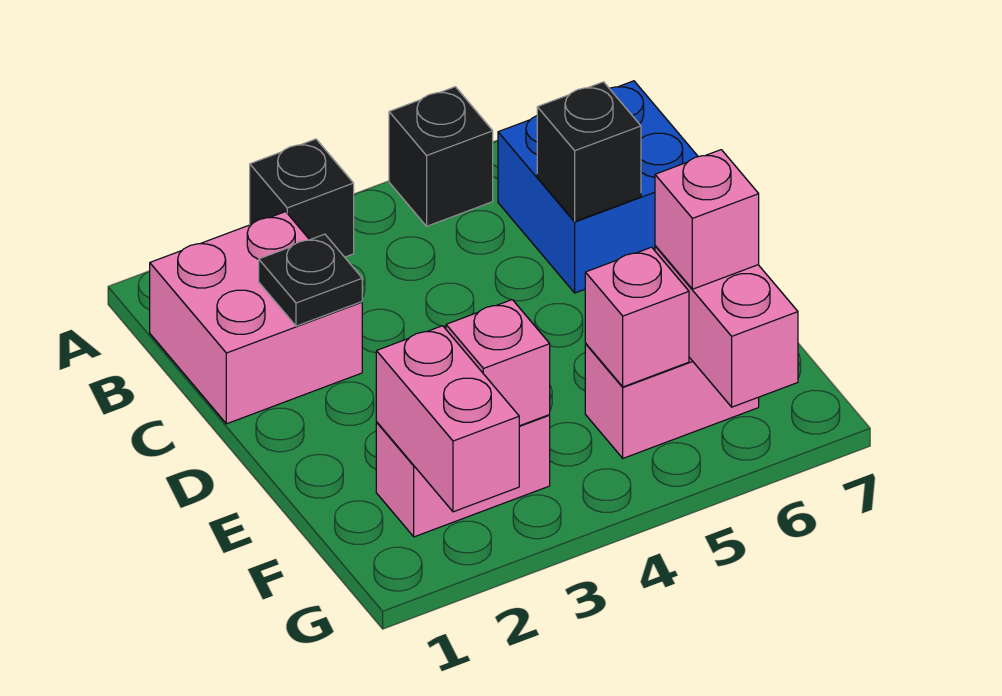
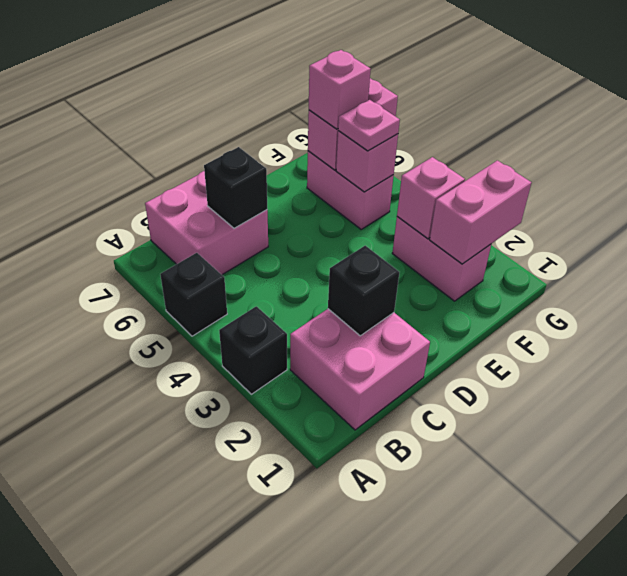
blue brick B6:C7 level 1 -> pink brick B6:C7 level 1
black plate C2 level 2 -> black brick C2 level 2
none -> pink plate F5 level 3

